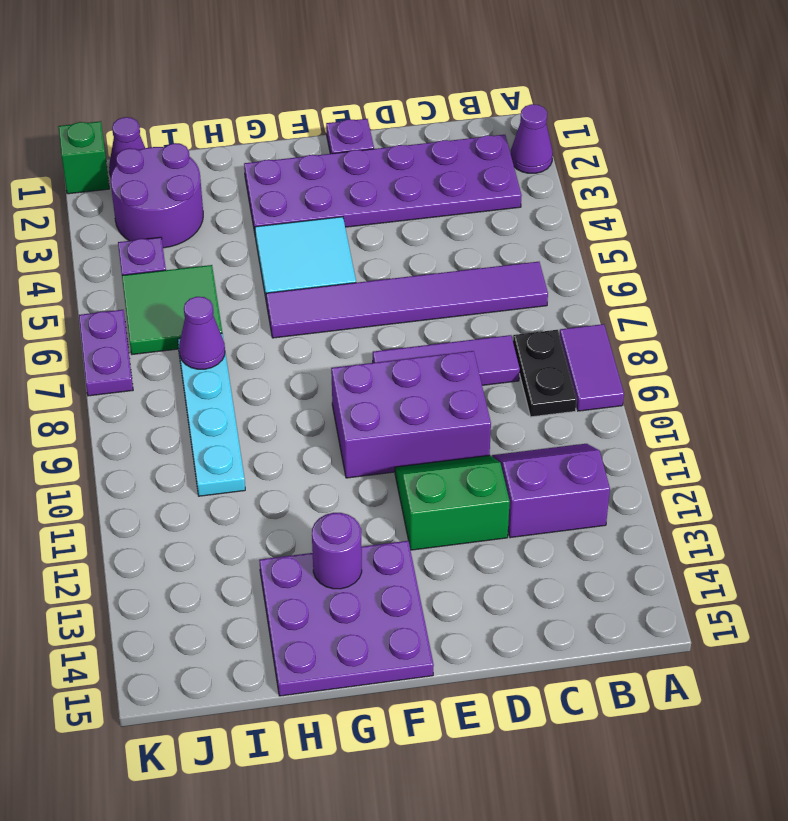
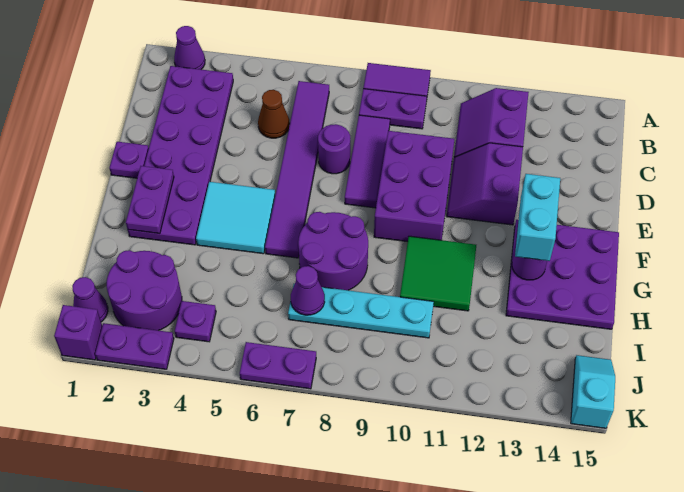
black plate B8:B9 level 1 -> purple plate B8:B9 level 1
none -> brown cone C5 level 1
none -> purple round brick D7 level 1
green slope D11:E12 level 1 top 12 -> purple slope D11:E12 level 1 top 12
none -> purple plate F2:G2 level 2
none -> cyan brick F13:G13 level 3
none -> purple round brick G7:H8 level 1
green tile I5:J6 level 1 -> green tile G10:H11 level 1
none -> cyan slope J15:K15 level 1 top K
green brick K1 level 1 -> purple brick K1 level 1
none -> purple plate K2:K3 level 1

